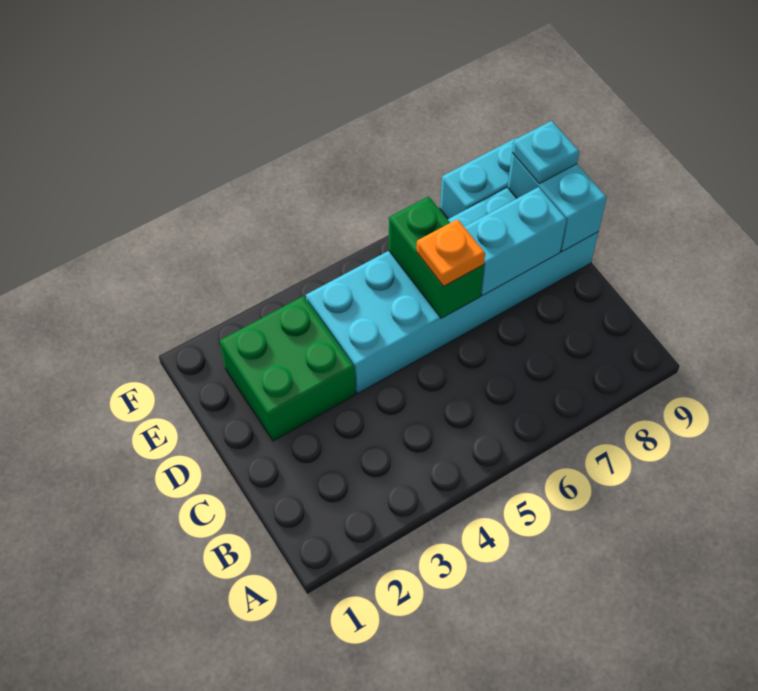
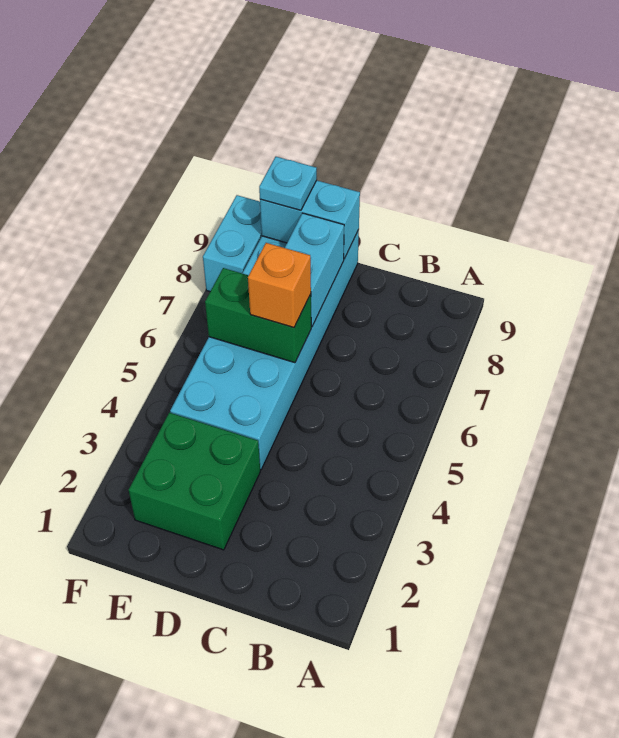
orange plate D6 level 3 -> orange brick D6 level 3

